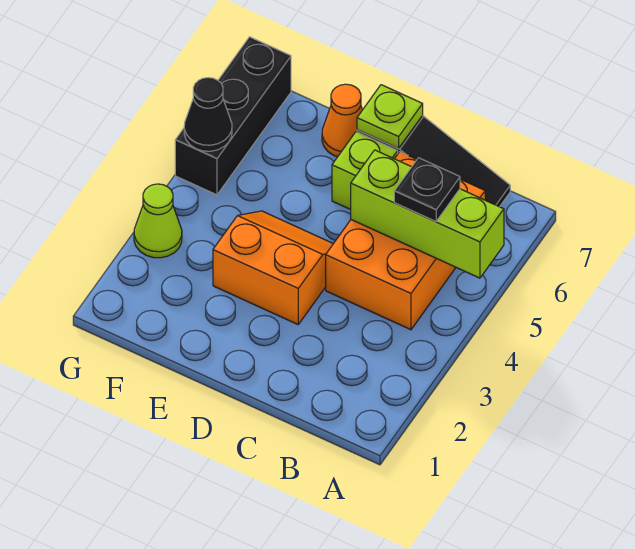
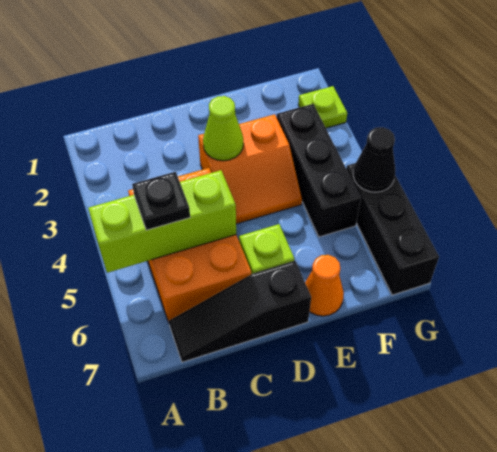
lime plate D7 level 2 -> lime plate G2 level 1
none -> black brick F3:F5 level 1
lime cone G3 level 1 -> lime cone D3 level 2

